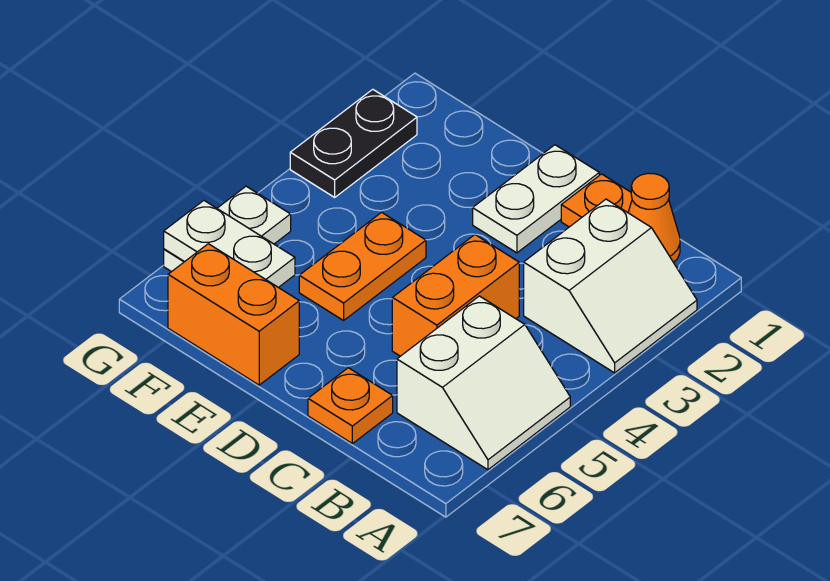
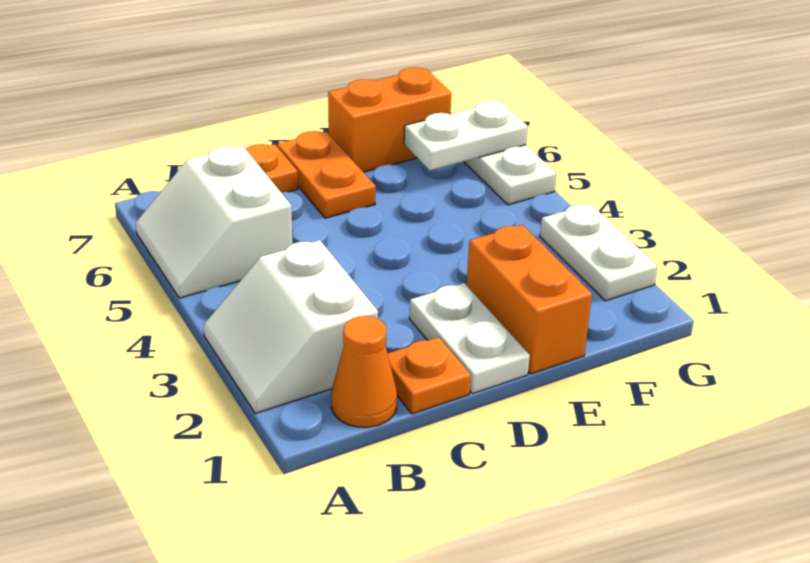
orange brick C4:C5 level 1 -> orange brick E1:E2 level 1
orange plate E4:E5 level 1 -> orange plate D6:D7 level 1
black plate G2:G3 level 1 -> white plate G2:G3 level 1

